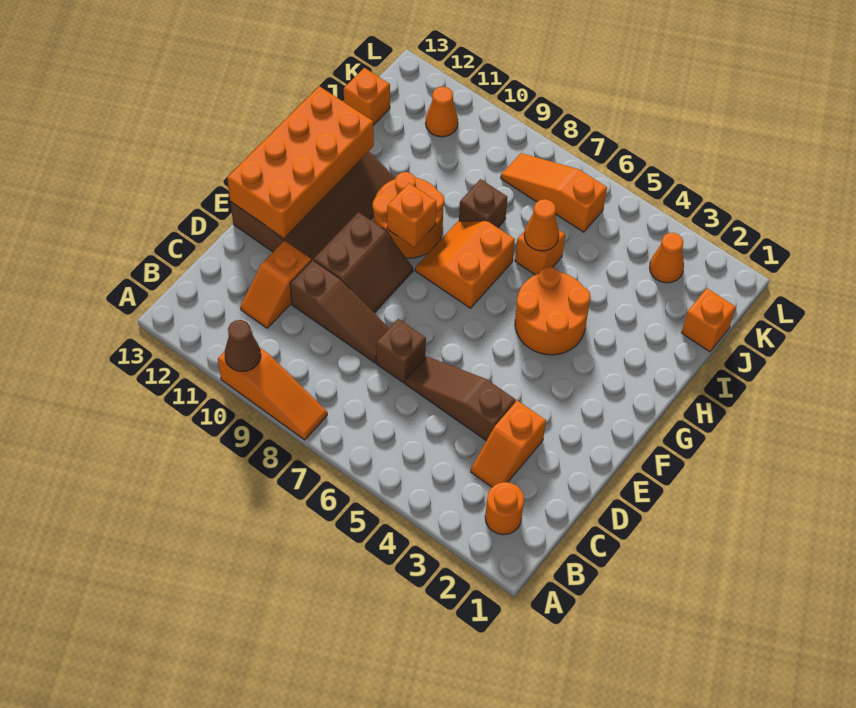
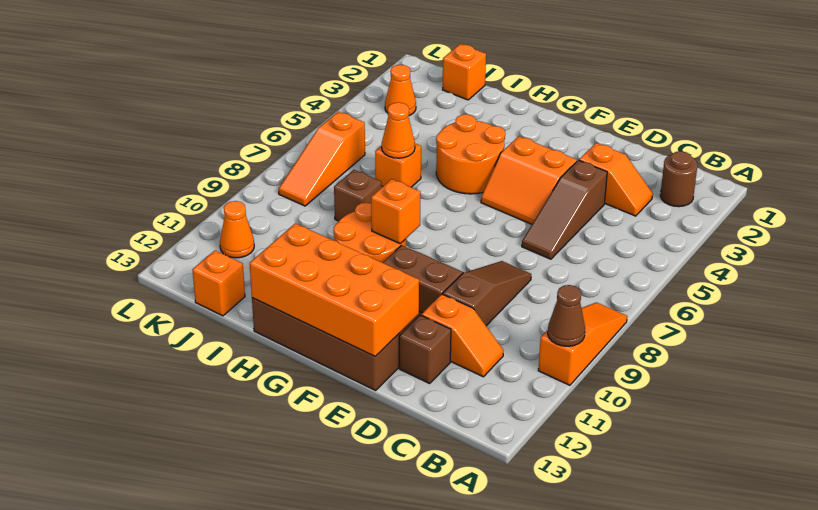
orange round brick B2 level 1 -> brown round brick B2 level 1
brown brick D7 level 1 -> brown brick D12 level 1
orange slope G7:H8 level 1 top 7 -> orange slope E4:F5 level 1 top 4

